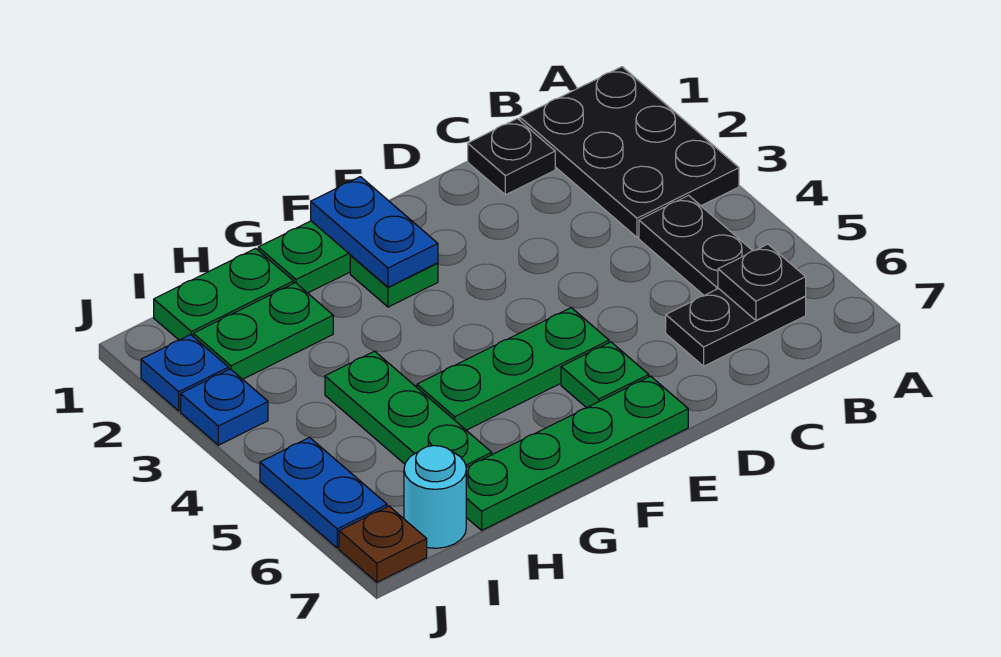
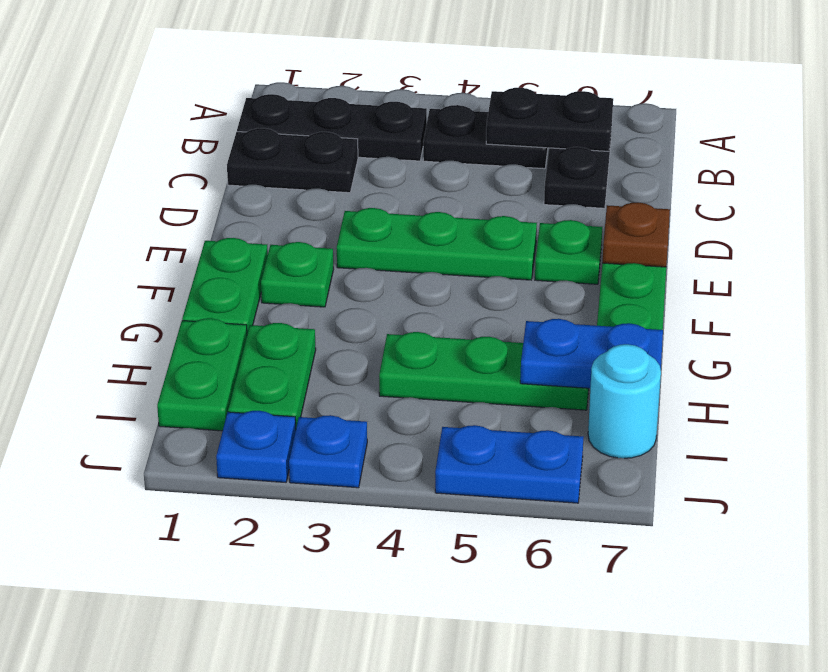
black plate A1:B3 level 1 -> black plate B1:B3 level 1
black plate B6 level 2 -> black plate B5:B6 level 2
black plate C1 level 1 -> black plate C1:C2 level 1
green plate E5:G5 level 1 -> green plate E3:E5 level 1
blue plate F1:F2 level 2 -> blue plate H6:H7 level 2
brown plate J7 level 1 -> brown plate E7 level 2

